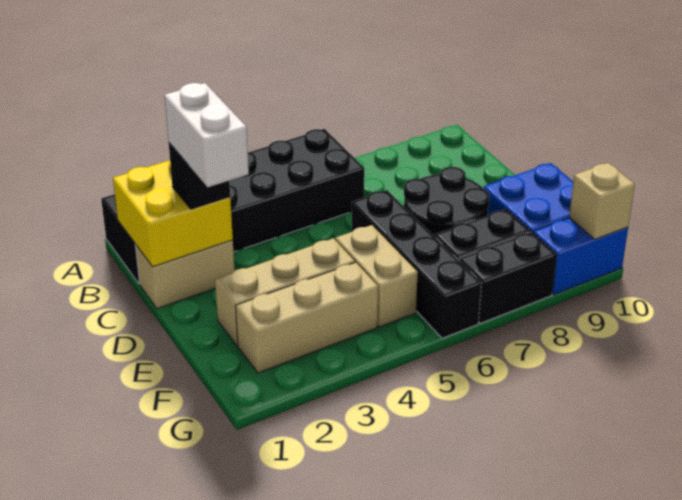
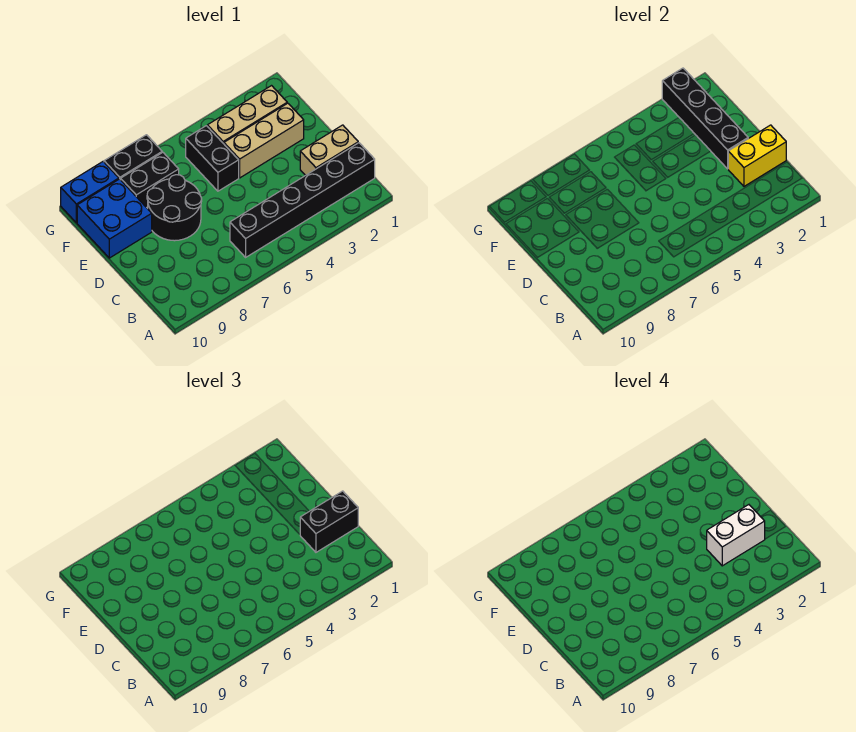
black brick A1:B6 level 1 -> black brick B1:B6 level 1
yellow brick B1:C2 level 2 -> yellow brick C1:C2 level 2
black brick C2 level 3 -> black brick C1:C2 level 3
white brick C2:D2 level 4 -> white brick C2:C3 level 4
black brick D6:G6 level 1 -> black brick D2:G2 level 2
tan brick E5:F5 level 1 -> black brick E5:F5 level 1
tan brick G10 level 2 -> none

